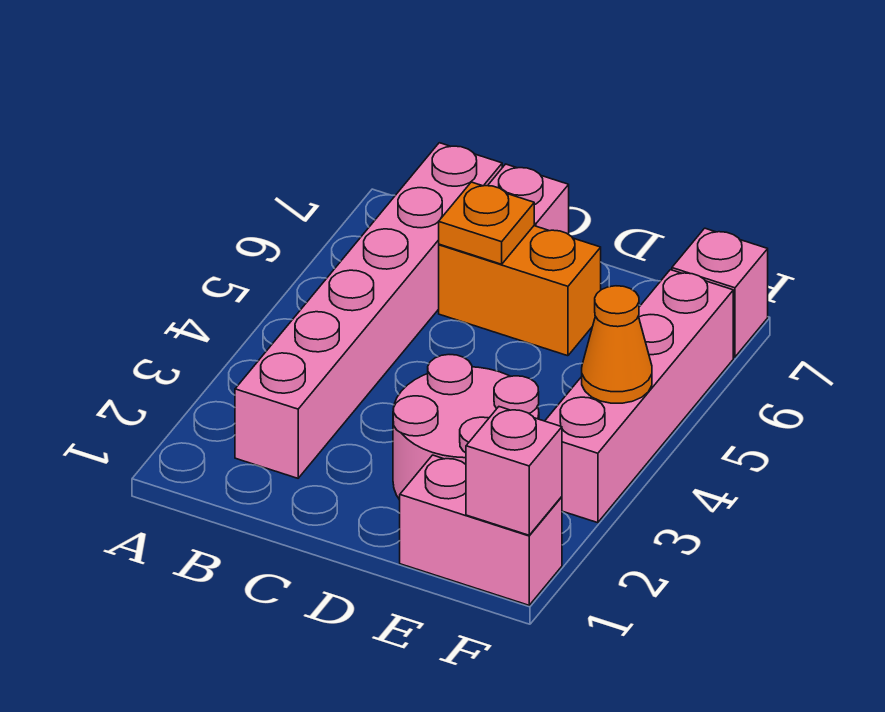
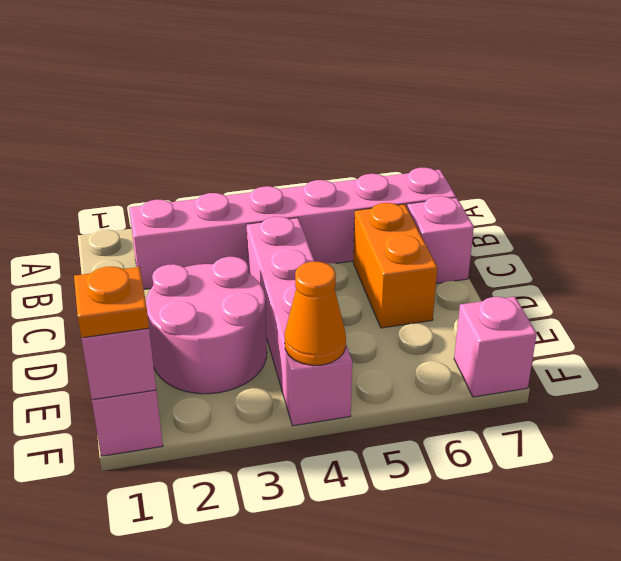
orange plate C6 level 2 -> orange plate F1 level 3
pink brick F3:F6 level 1 -> pink brick C4:F4 level 1

